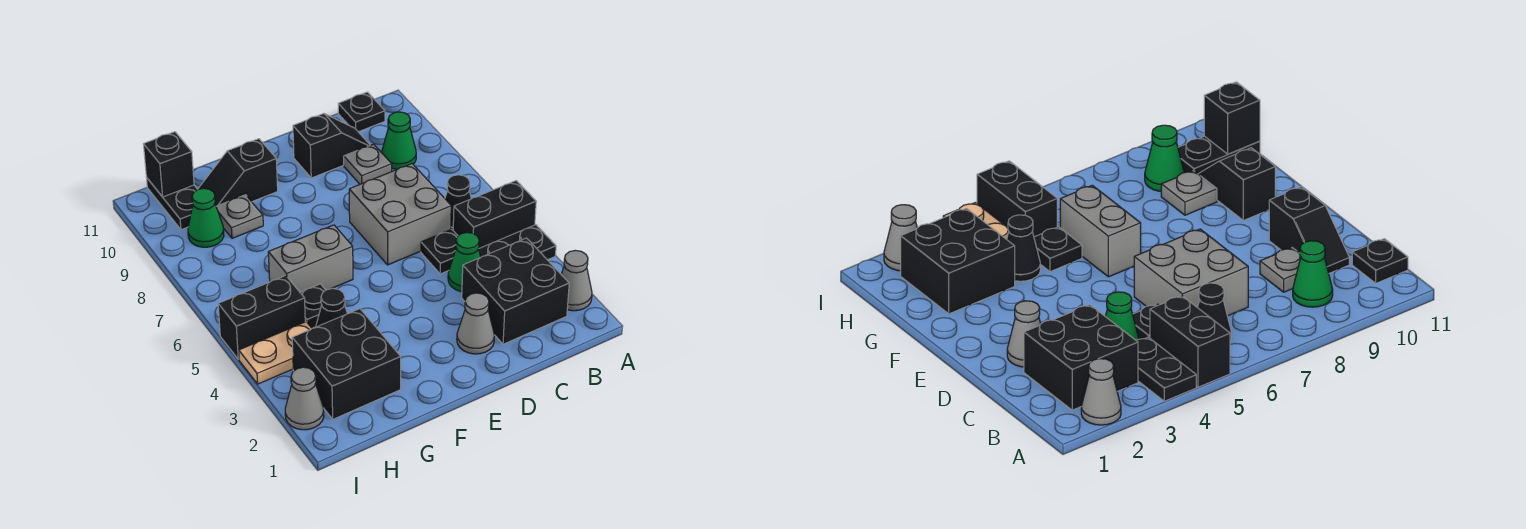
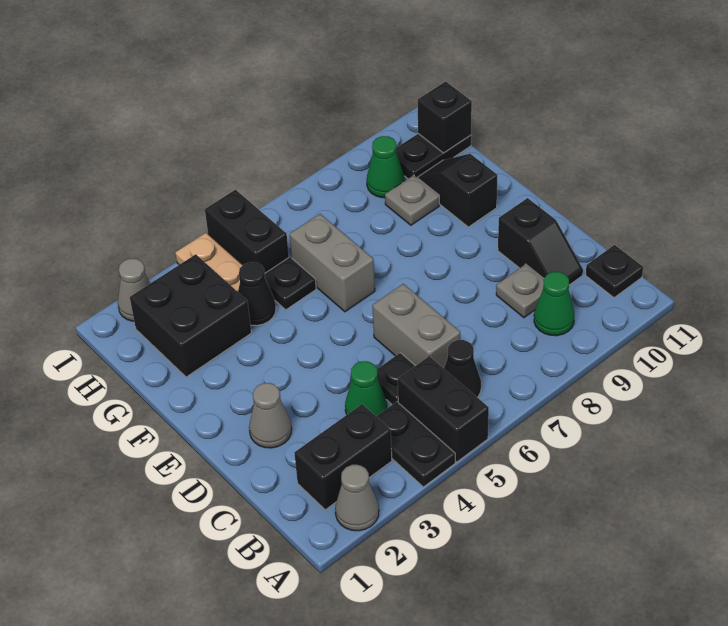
black brick B2:C3 level 1 -> black brick B2:B3 level 1
grey brick C6:D7 level 1 -> grey brick C6:D6 level 1

